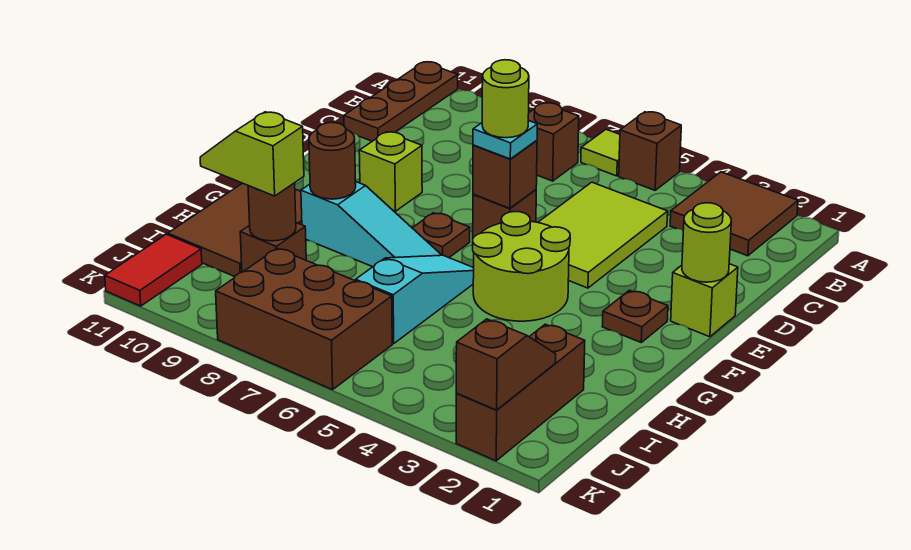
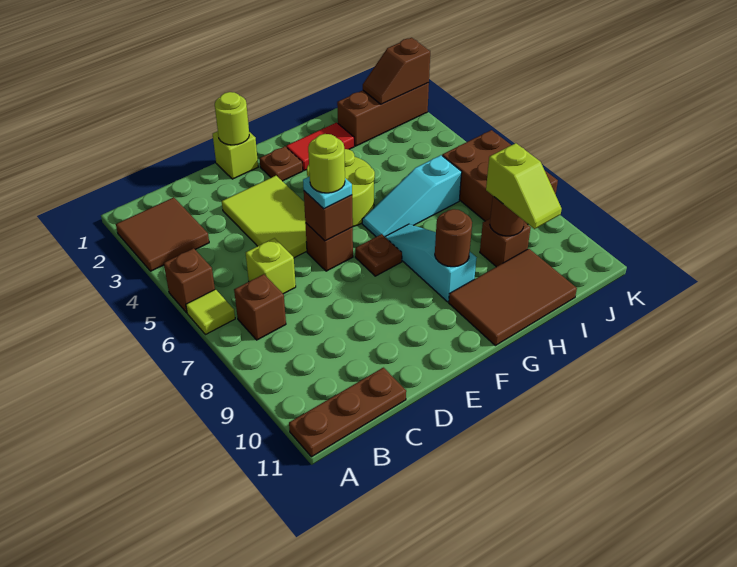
lime tile C4:E5 level 1 -> lime tile D3:E5 level 1
lime brick E9 level 1 -> lime brick C6 level 1
red tile J11:K11 level 1 -> red tile G2:H2 level 1

